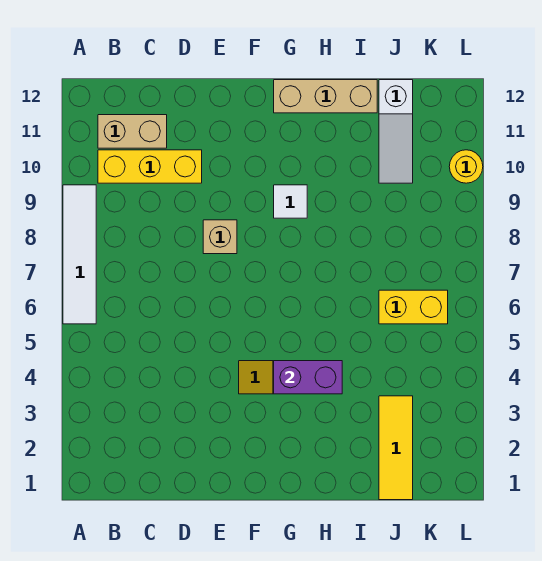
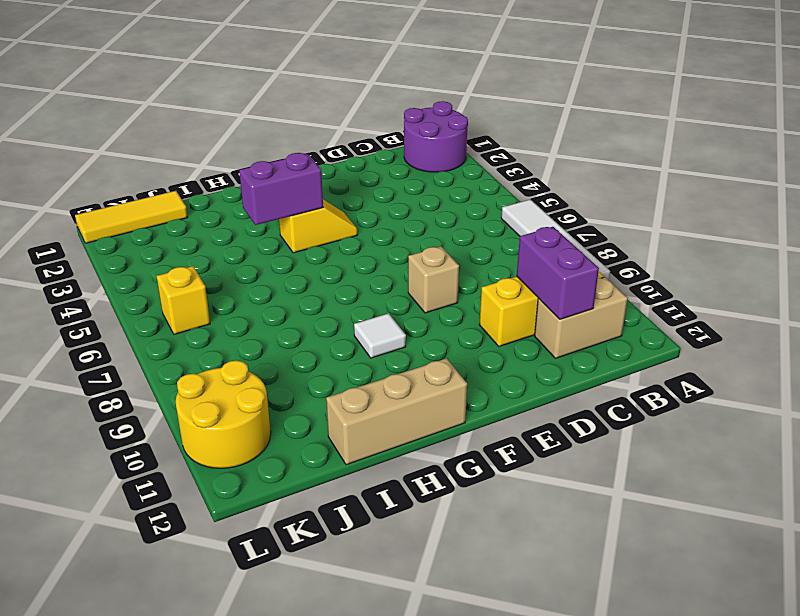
none -> purple round brick A1:B2 level 1
none -> purple brick C10:C11 level 2
yellow tile J1:J3 level 1 -> yellow tile J1:L1 level 1
yellow brick J6:K6 level 1 -> yellow brick K6 level 1
white slope J10:J12 level 1 top 12 -> none
yellow round brick L10 level 1 -> yellow round brick K10:L11 level 1

